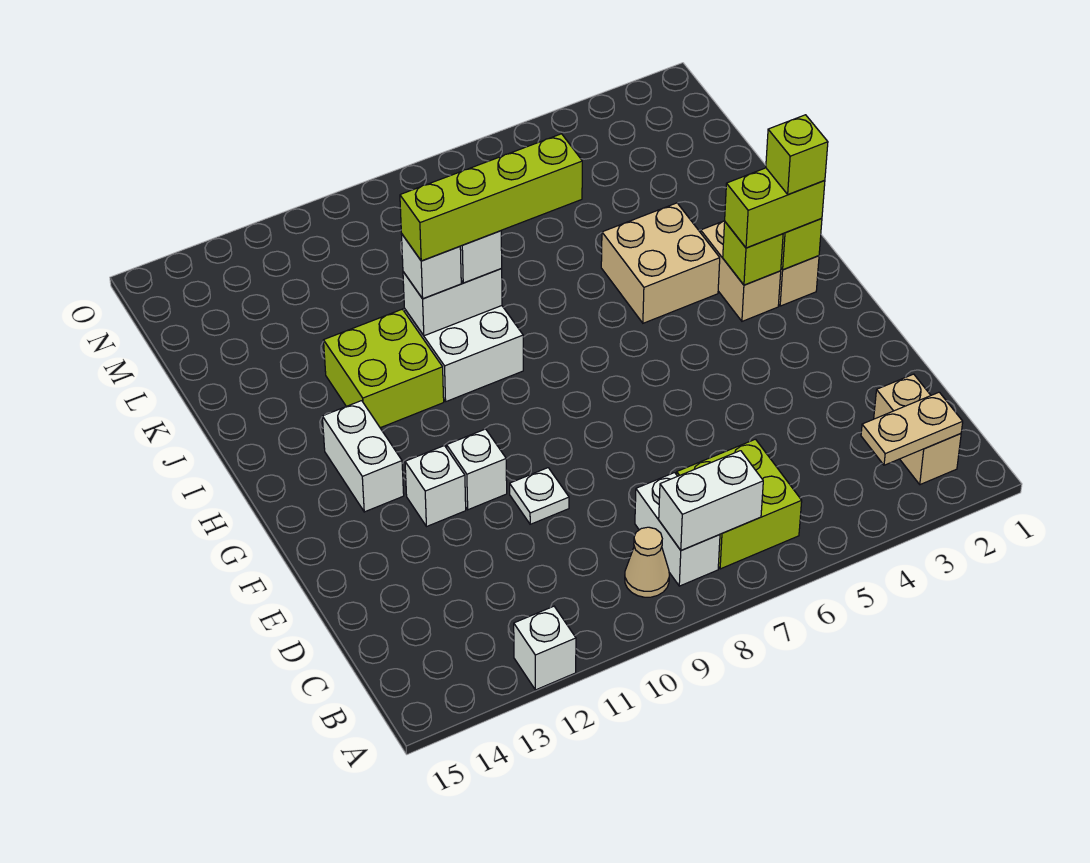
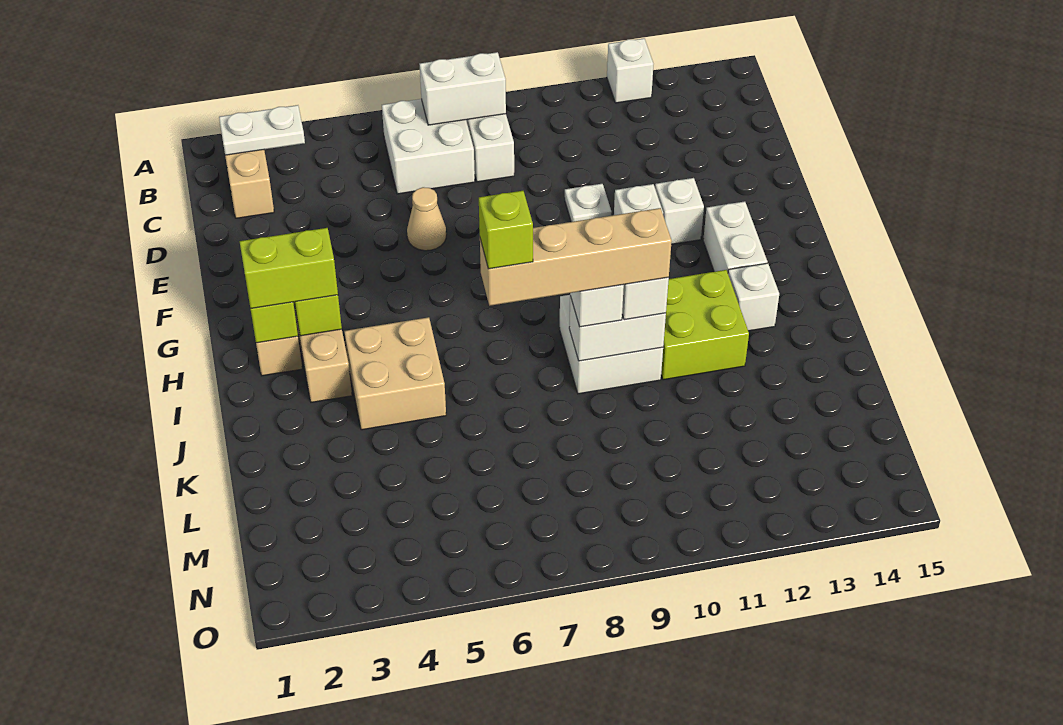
tan plate B2:B3 level 2 -> white plate B2:B3 level 2
lime brick B6:C7 level 1 -> white brick B6:C7 level 1
tan cone B9 level 1 -> tan cone E6 level 1
lime brick H2 level 4 -> lime brick J7 level 5
none -> white brick I13 level 1
lime brick J7:J10 level 4 -> tan brick J7:J10 level 4

